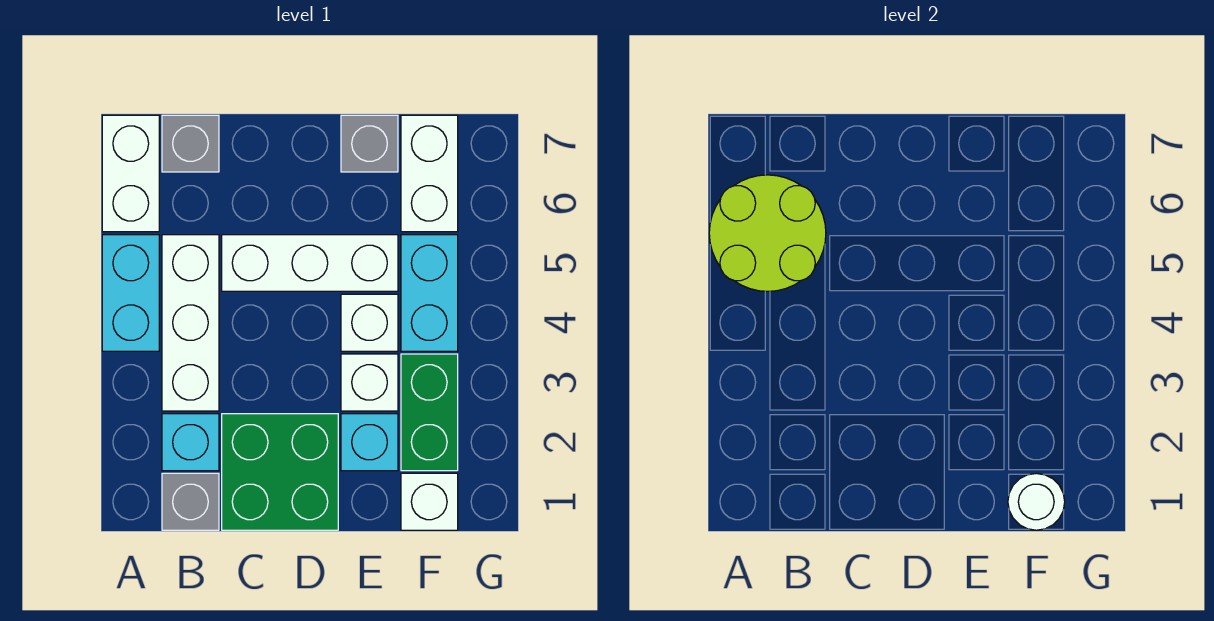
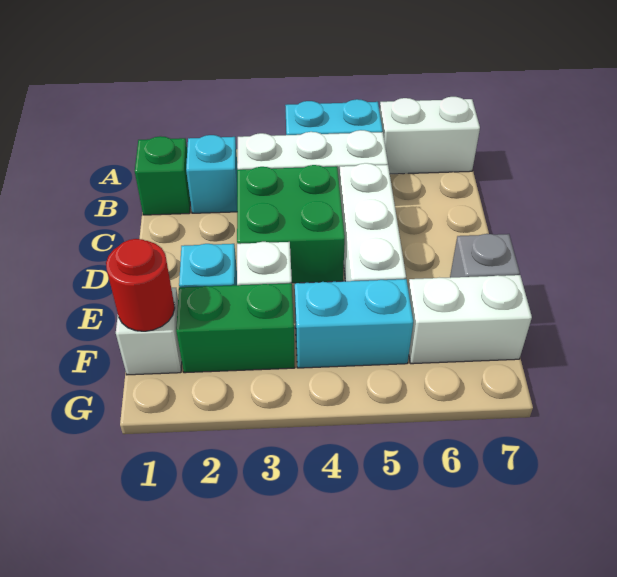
lime round brick A5:B6 level 2 -> none
grey brick B1 level 1 -> green brick B1 level 1
grey brick B7 level 1 -> none
green brick C1:D2 level 1 -> green brick C3:D4 level 1
white brick E4 level 1 -> none
white round brick F1 level 2 -> red round brick F1 level 2

